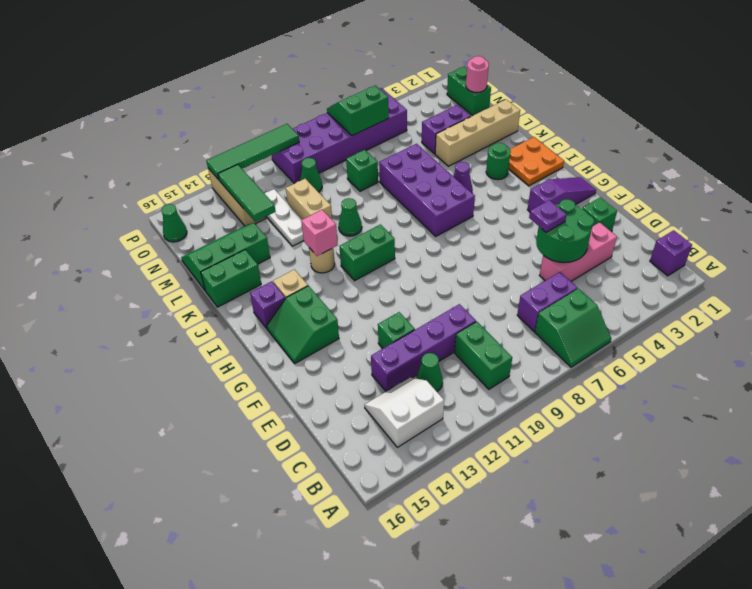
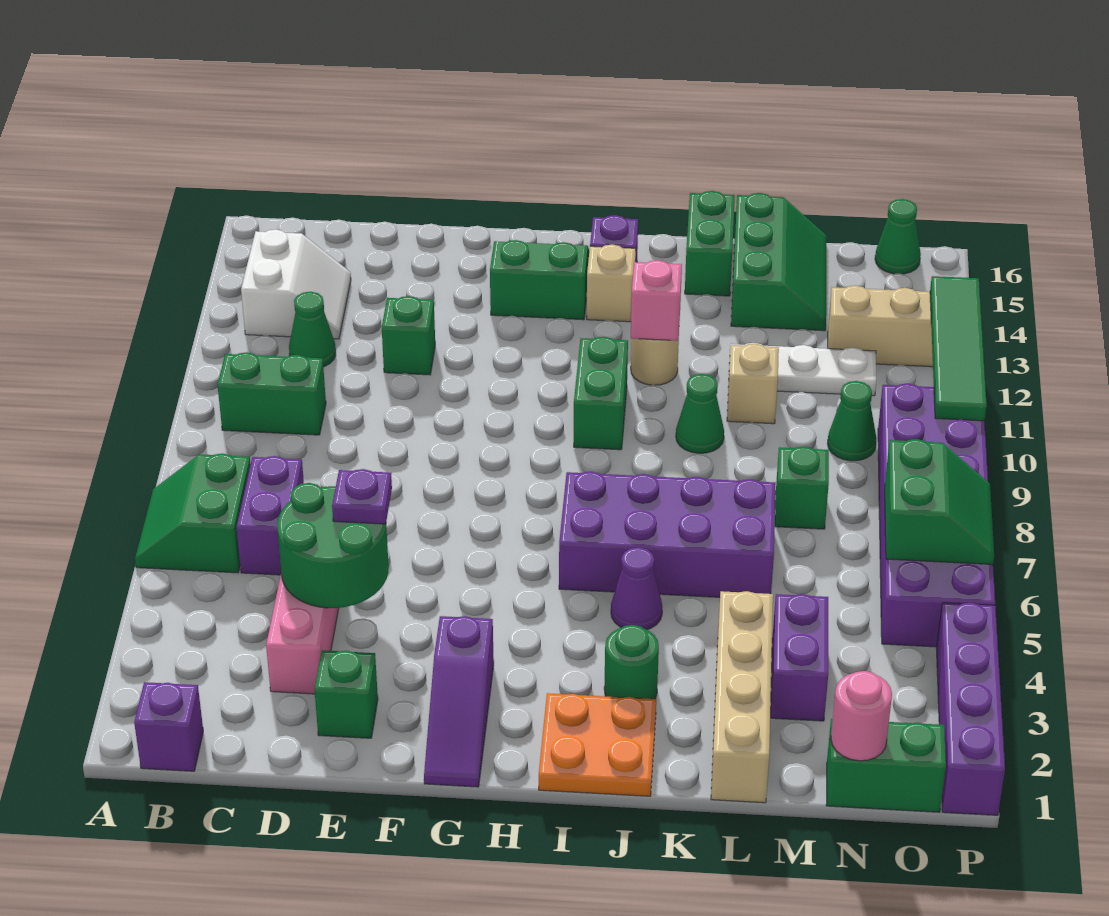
purple brick D10:D13 level 1 -> purple brick P1:P4 level 1
tan brick L11:M11 level 1 -> tan brick L11 level 1
green tile M13:O13 level 2 -> none

